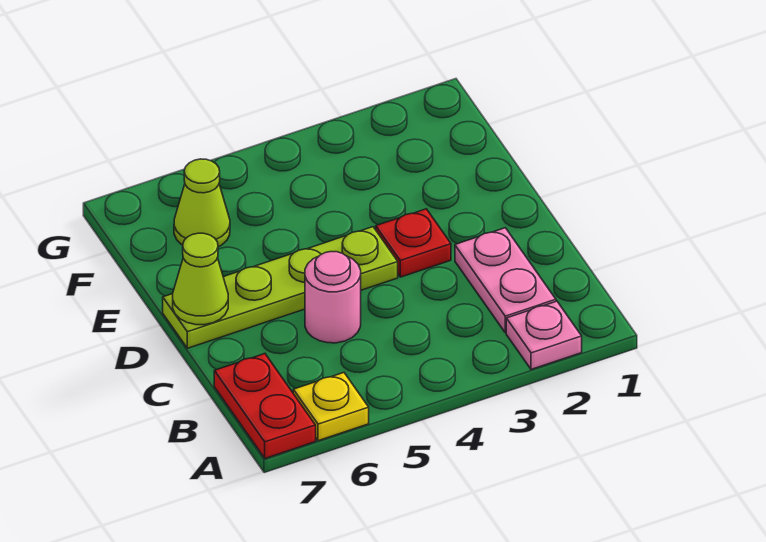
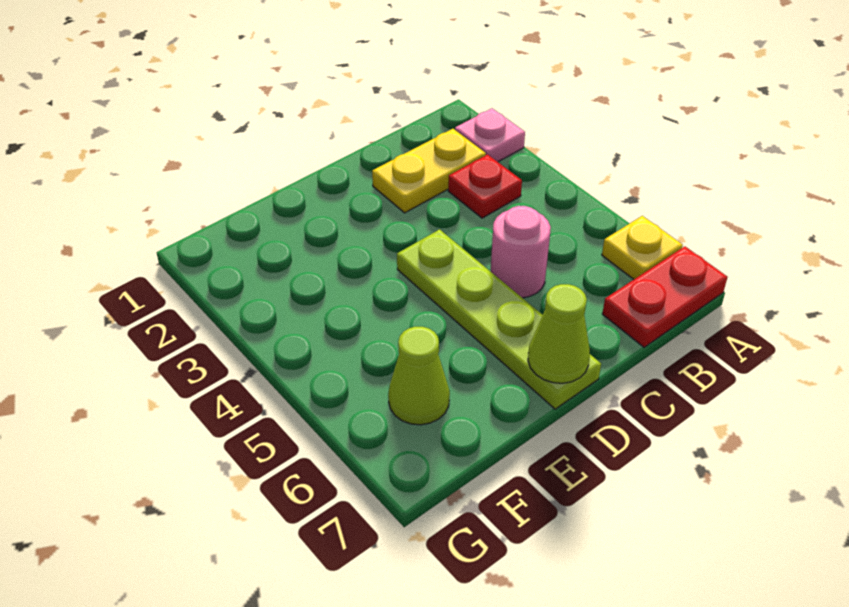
pink plate B2:C2 level 1 -> yellow plate B2:C2 level 1
red plate D3 level 1 -> red plate B3 level 1

